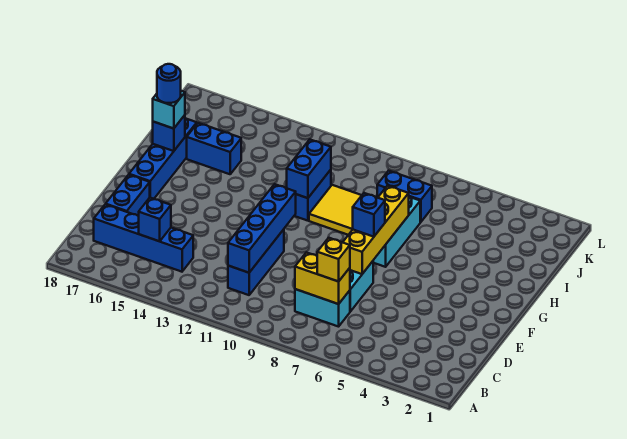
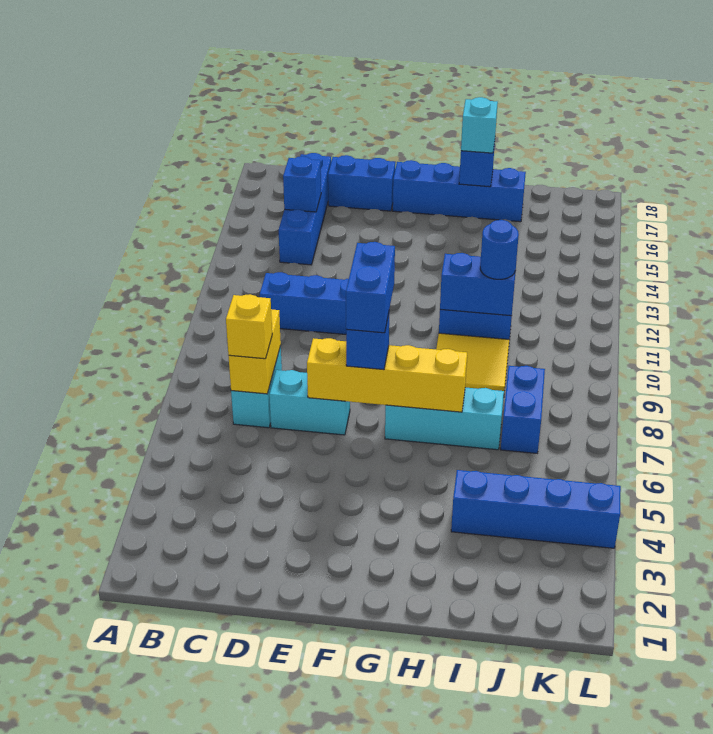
blue brick C11:F11 level 2 -> blue brick I4:L4 level 1
blue round brick H17 level 4 -> blue round brick I11 level 3
blue brick I15:I16 level 1 -> blue brick F7:F8 level 4

